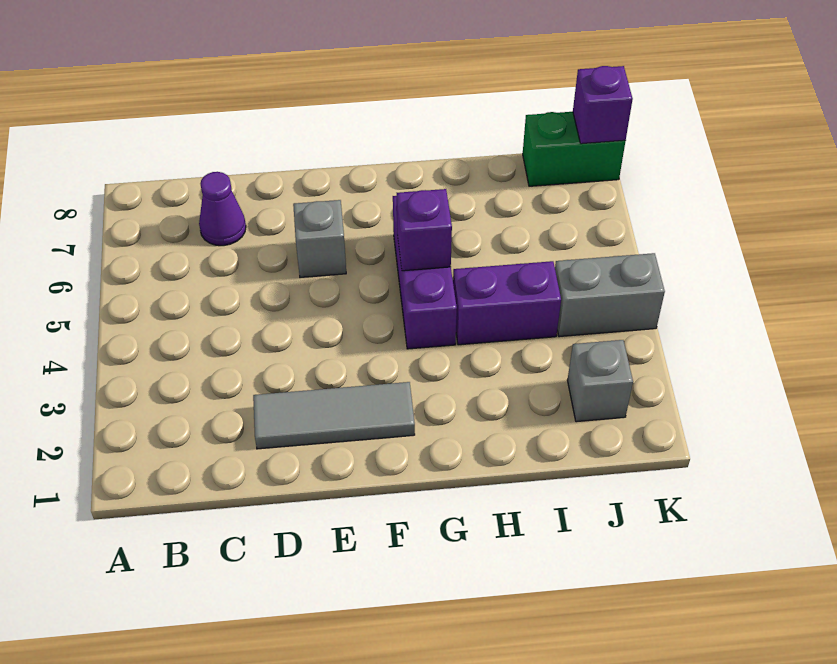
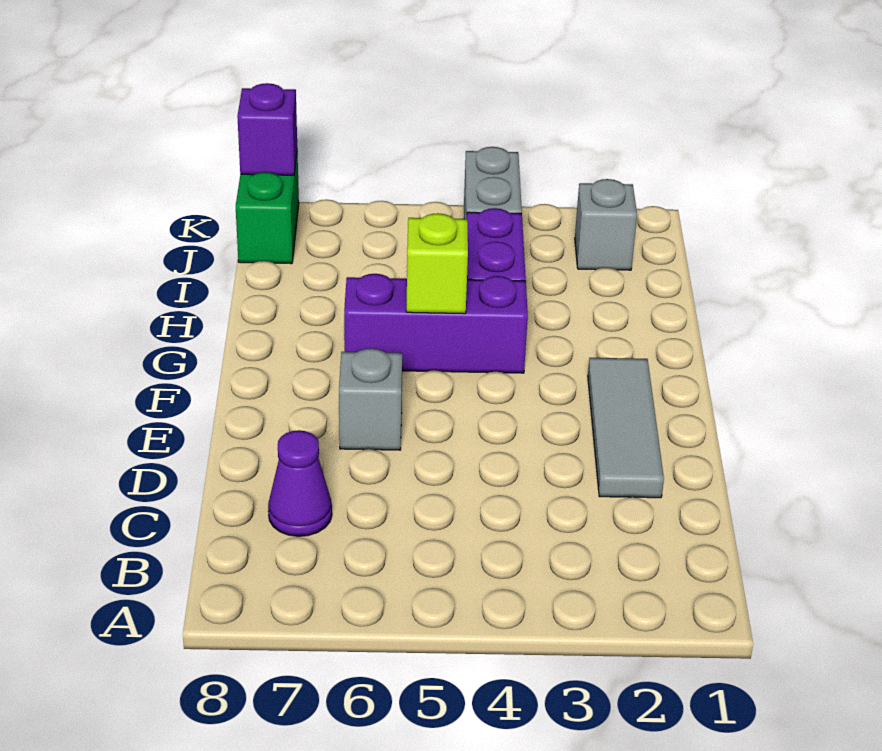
purple brick G5 level 2 -> lime brick G5 level 2

